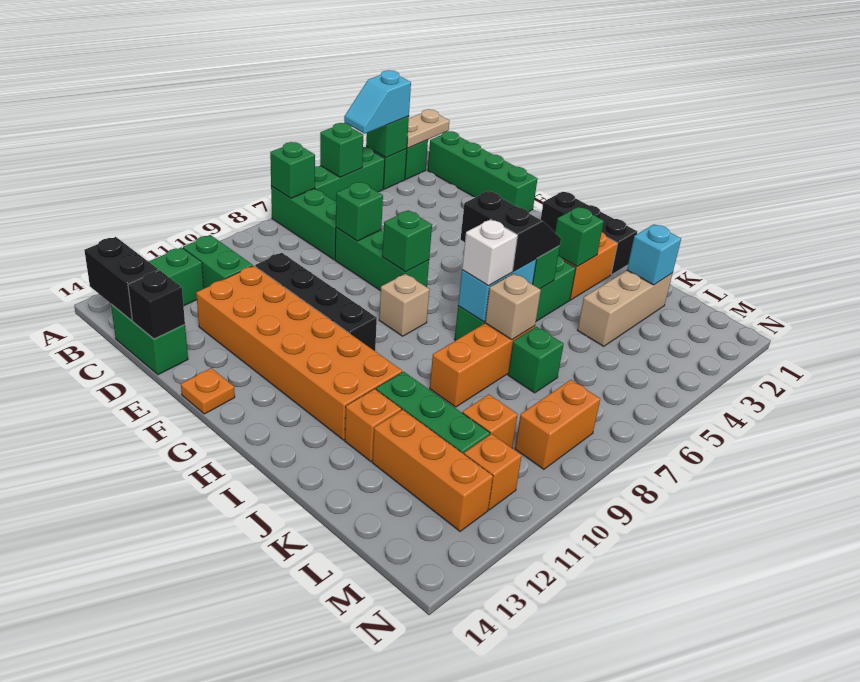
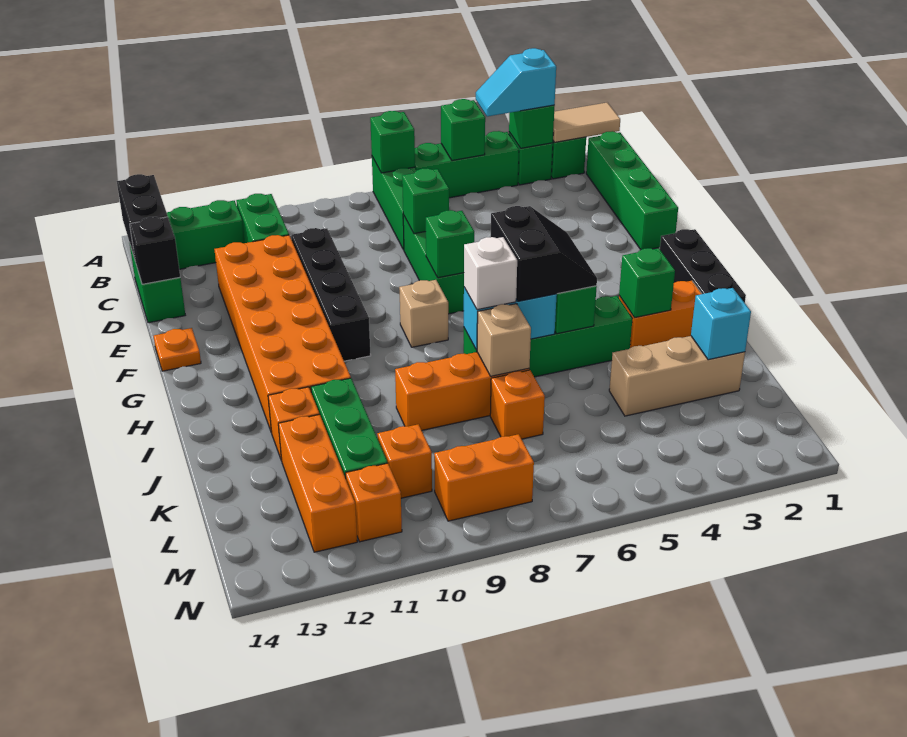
tan plate A1:A2 level 2 -> tan tile A1:A2 level 2
green brick K7 level 1 -> orange brick K7 level 1

